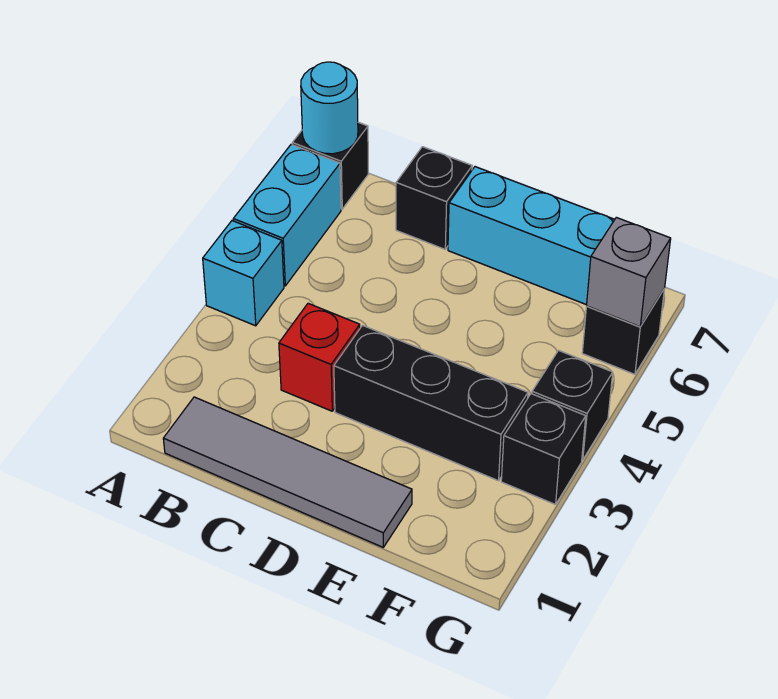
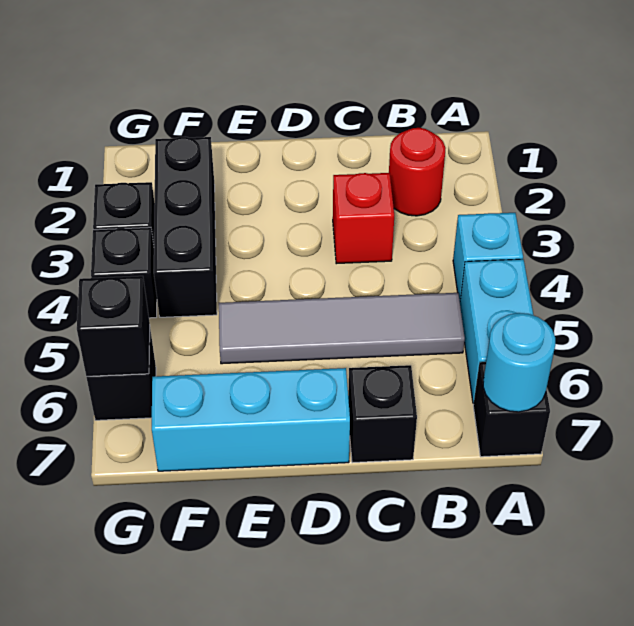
grey tile B1:E1 level 1 -> grey tile B5:E5 level 1
none -> red round brick B2 level 1
black brick D3:F3 level 1 -> black brick F2:F4 level 1
grey brick G6 level 2 -> black brick G6 level 2

